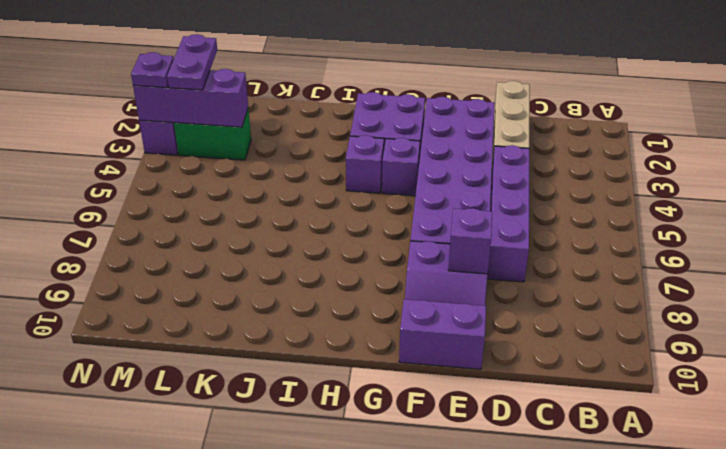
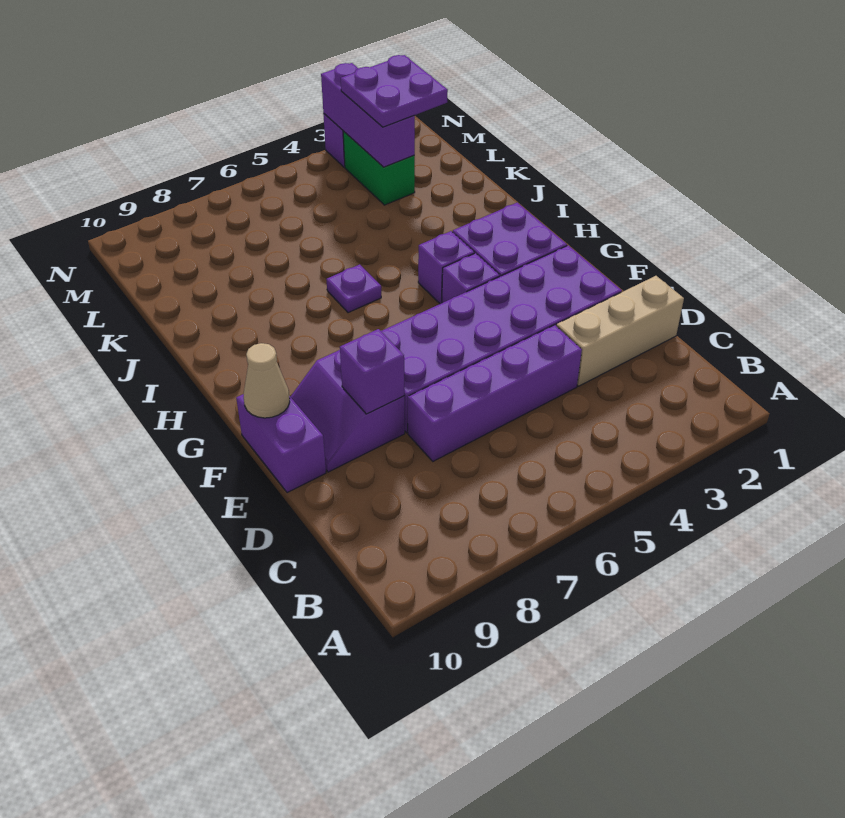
none -> tan cone F10 level 2
purple plate M2:M3 level 3 -> purple plate L2:M3 level 3
purple plate N3 level 3 -> purple plate I6 level 1

